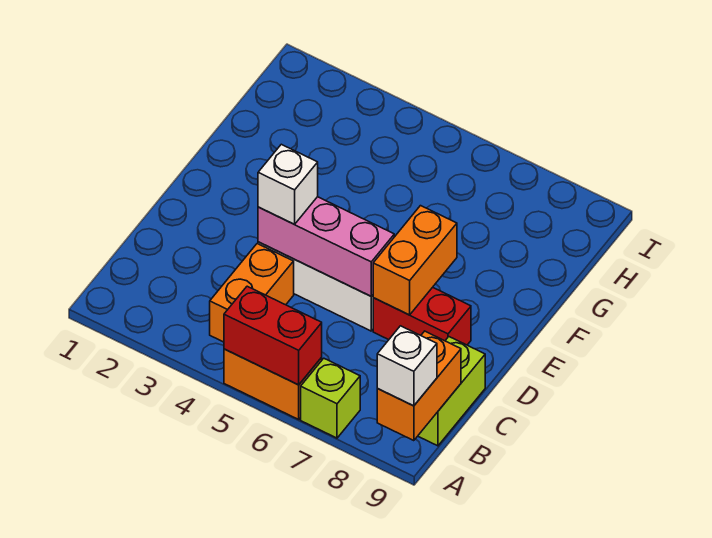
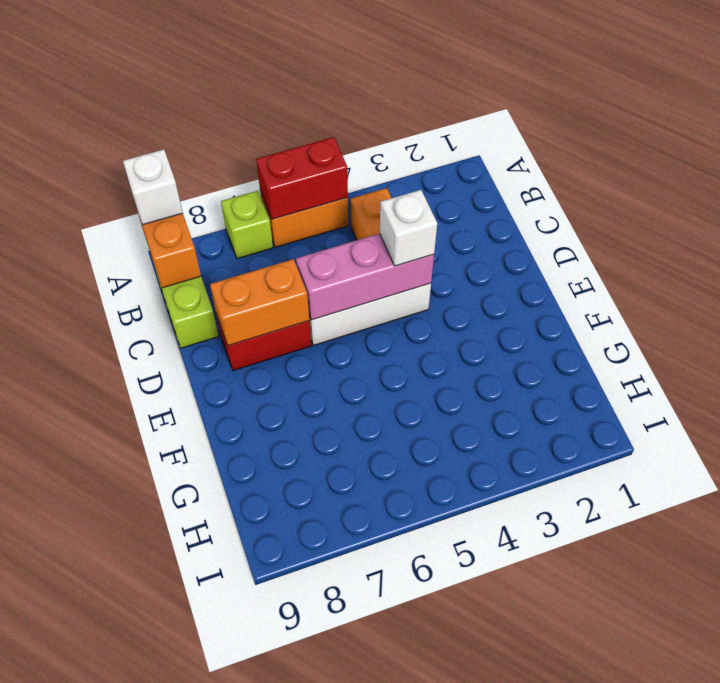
orange brick D7:E7 level 2 -> orange brick D7:D8 level 2

